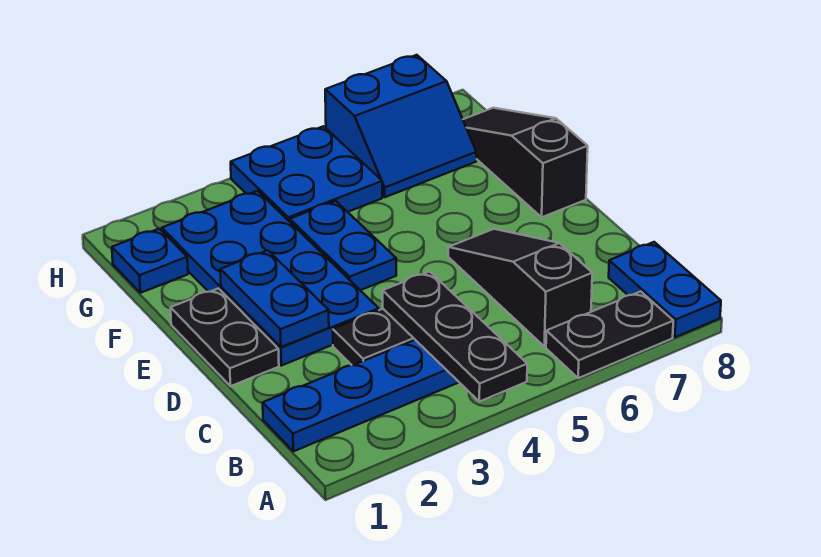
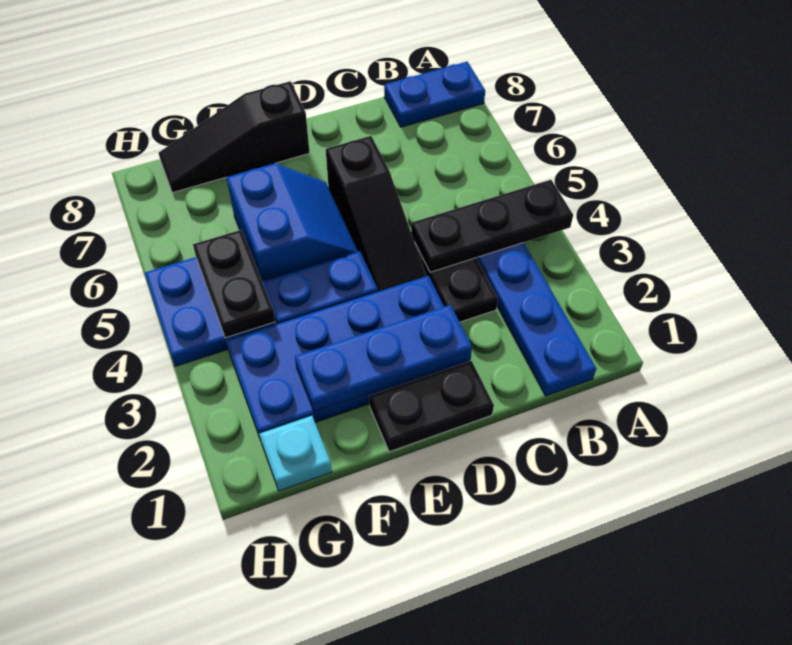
black plate A6:A7 level 1 -> black plate G4:G5 level 2
black slope B6:D6 level 1 top B -> black slope D4:D6 level 1 top 6
blue plate D2:E2 level 2 -> blue plate D2:F2 level 2
blue plate G1 level 1 -> cyan plate G1 level 1
blue slope G6:H7 level 1 top H -> blue slope E5:F6 level 1 top F

